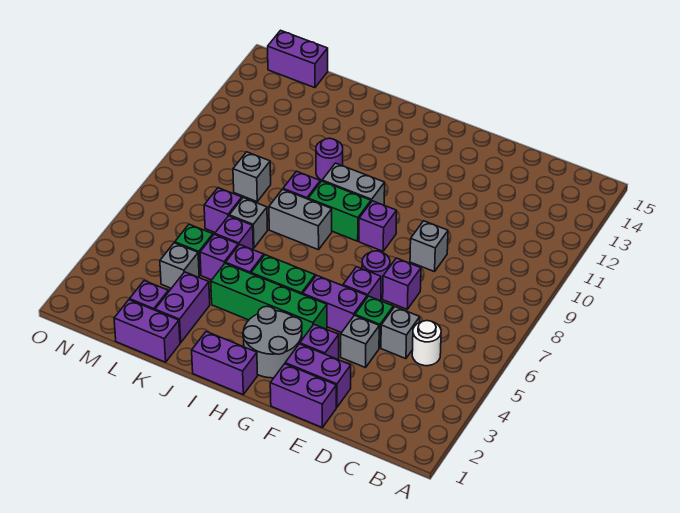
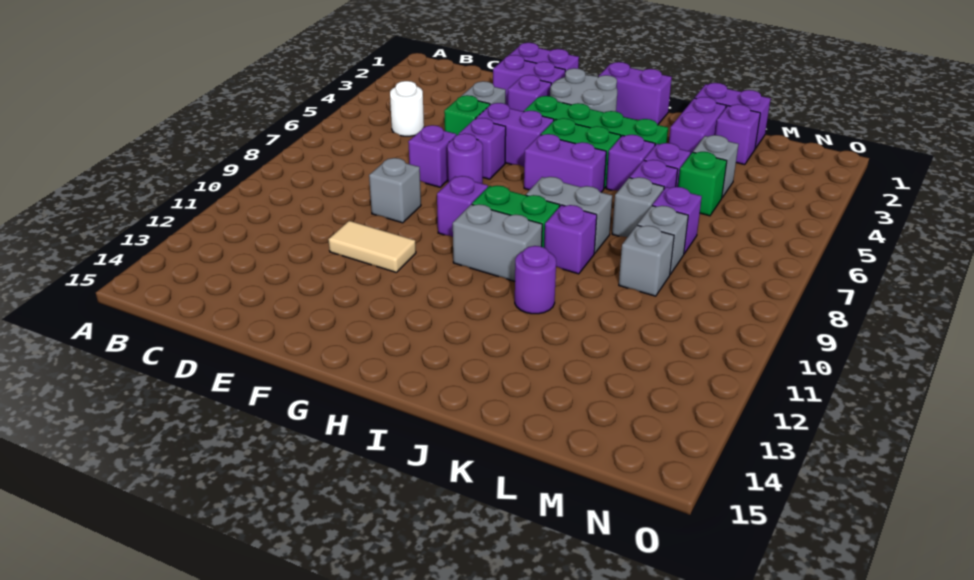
grey brick D5 level 1 -> grey brick L8 level 1
none -> tan tile E11:F11 level 1
purple brick M15:N15 level 1 -> purple brick H6:I6 level 1

